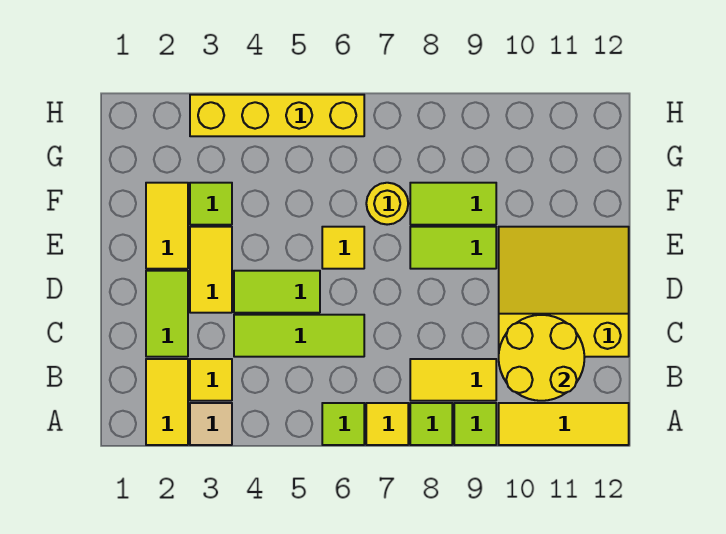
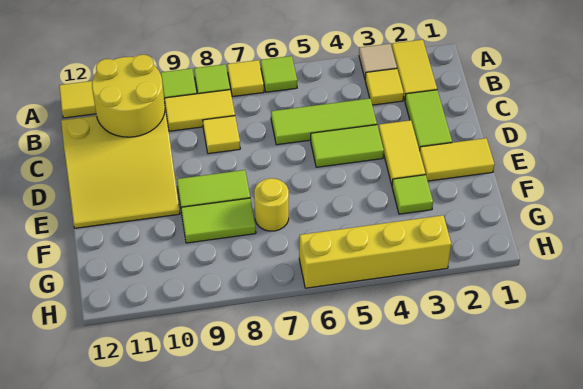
yellow tile E2:F2 level 1 -> yellow tile E1:E2 level 1
yellow tile E6 level 1 -> yellow tile C8 level 1

